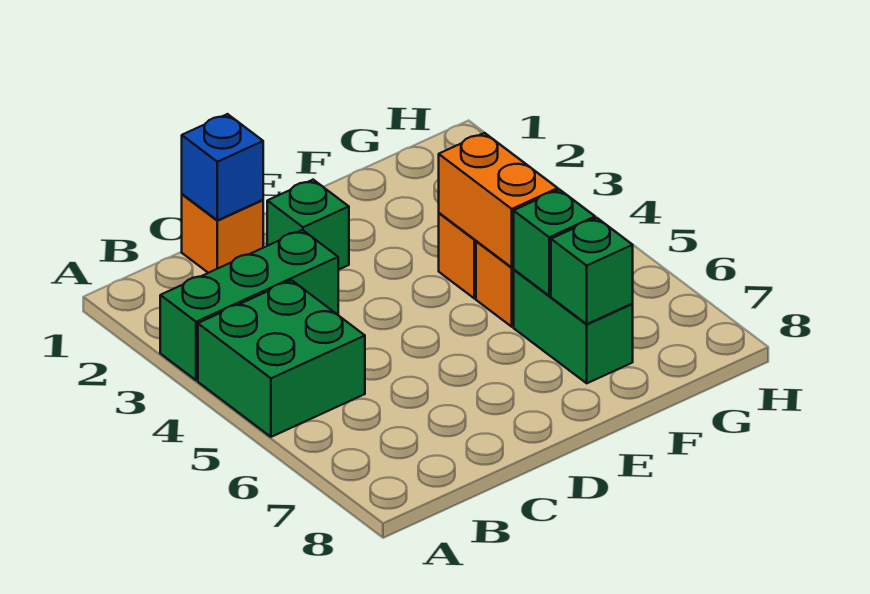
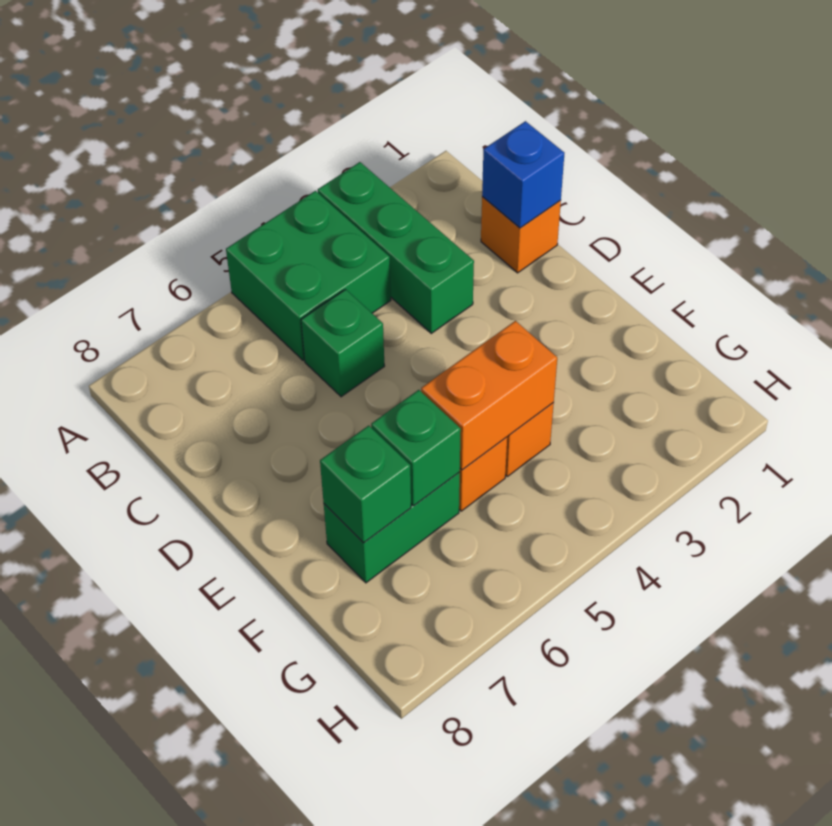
green brick D2 level 1 -> green brick C5 level 1

